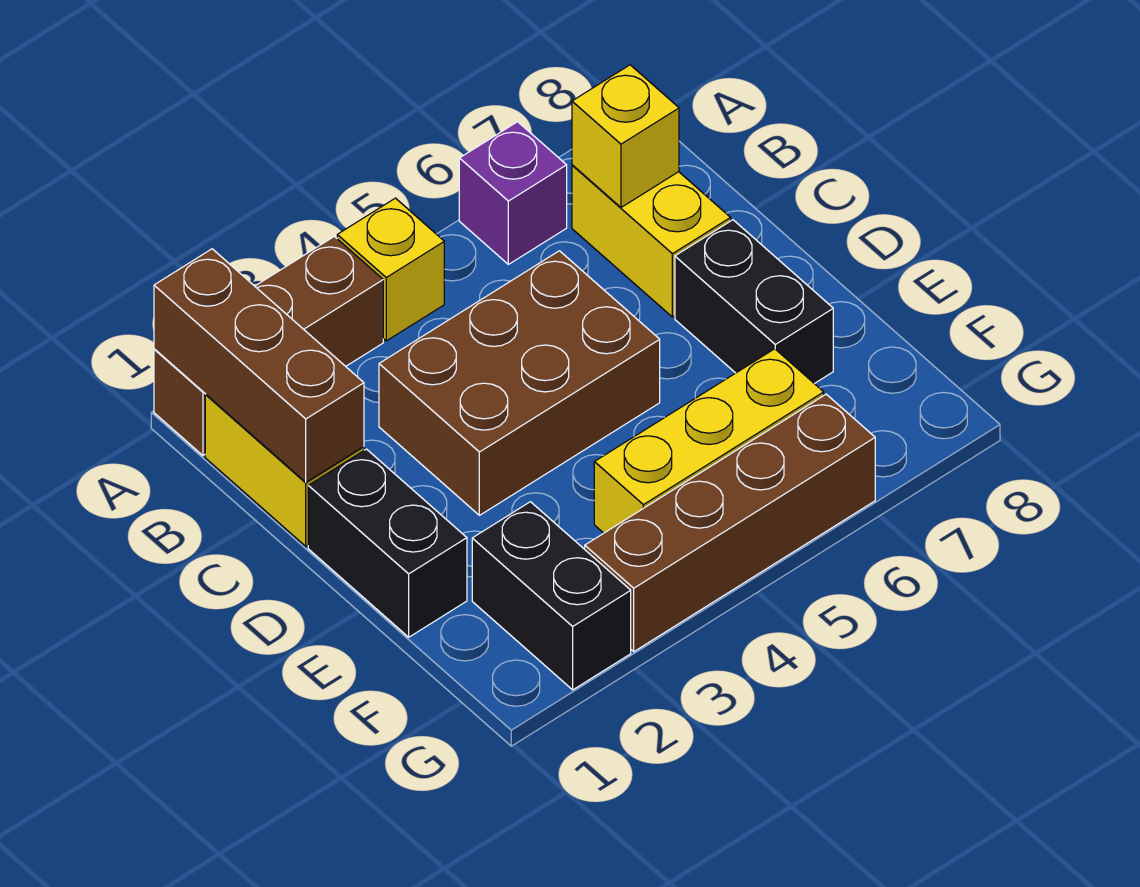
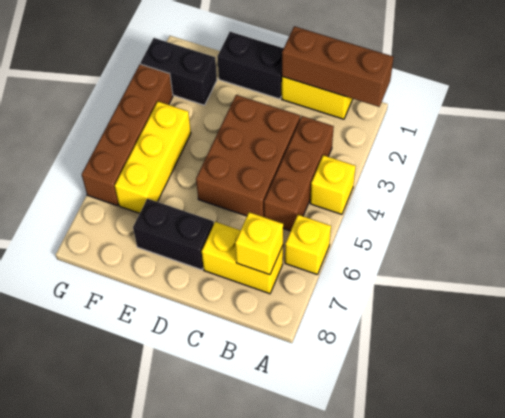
brown brick A1:A3 level 1 -> brown brick B3:B5 level 1
purple brick A6 level 1 -> yellow brick A6 level 1

